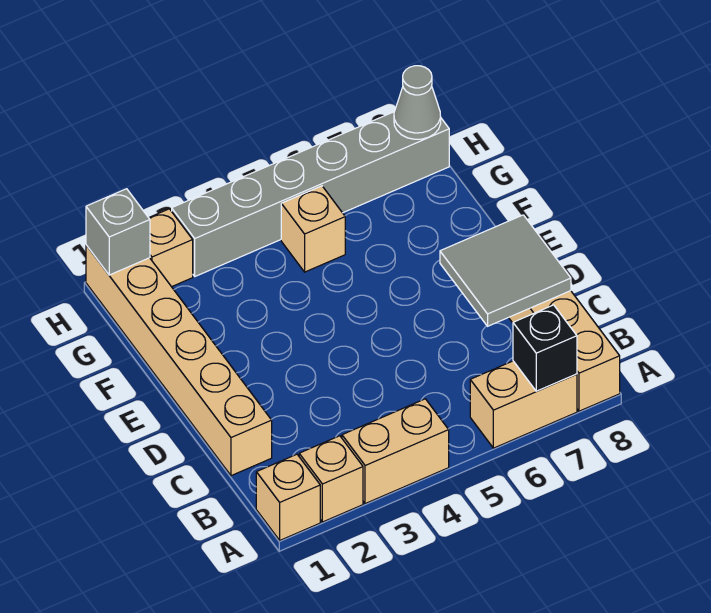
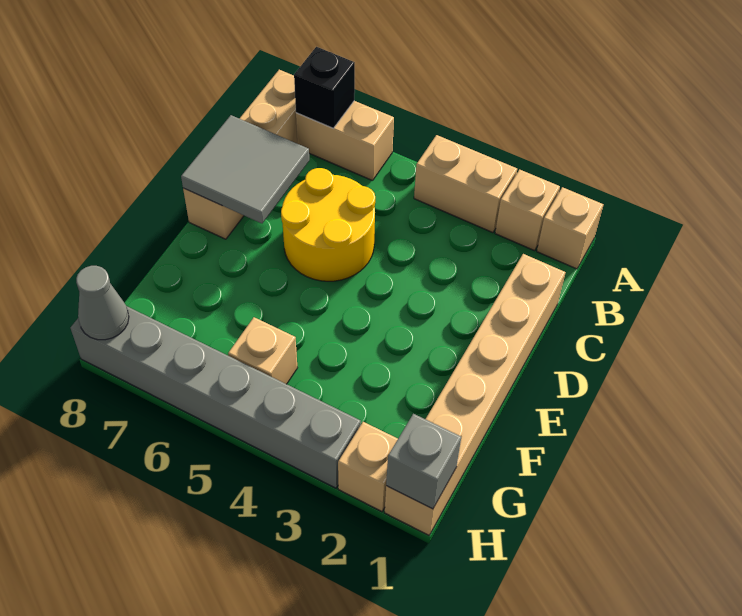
none -> yellow round brick C5:D6 level 1

